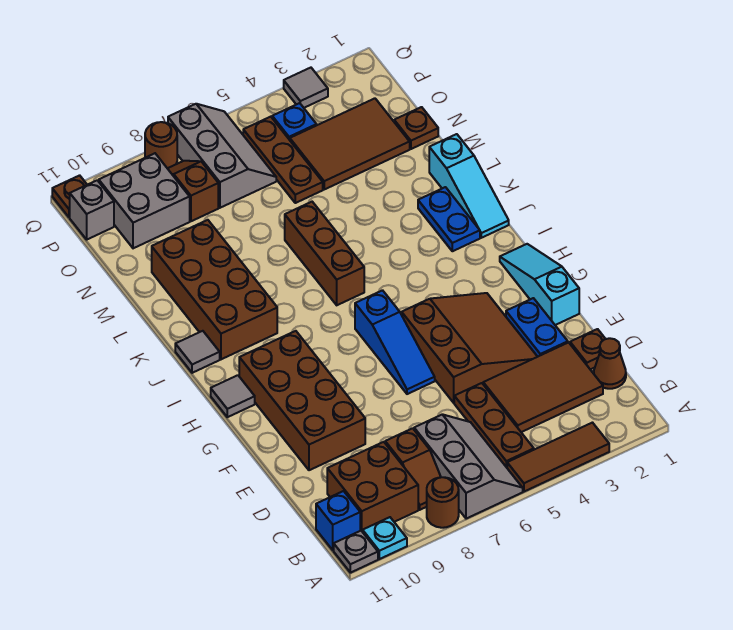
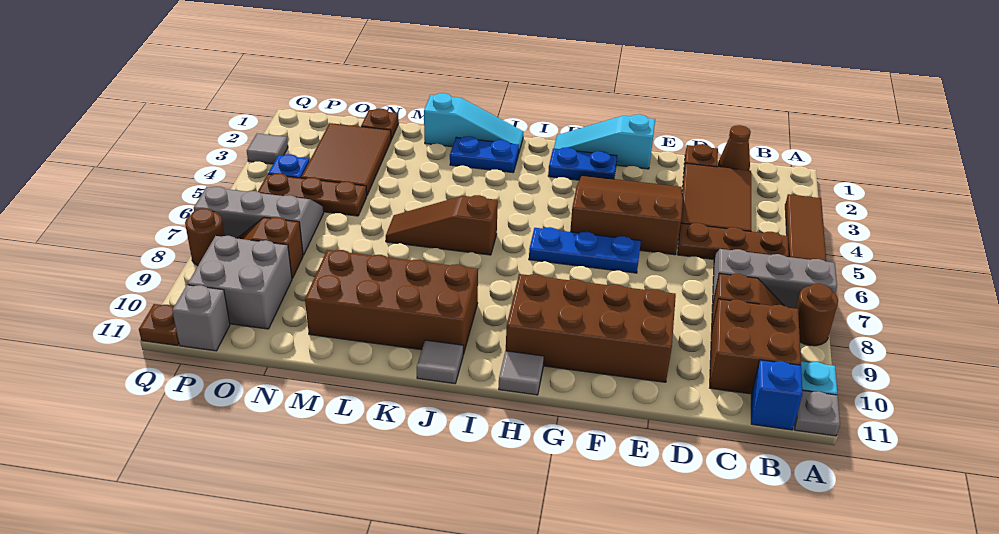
blue plate E2:F2 level 1 -> blue plate G2:H2 level 1
blue slope F6:H6 level 1 top H -> blue plate F6:H6 level 1
brown brick J6:L6 level 1 -> brown slope J6:L6 level 1 top J

